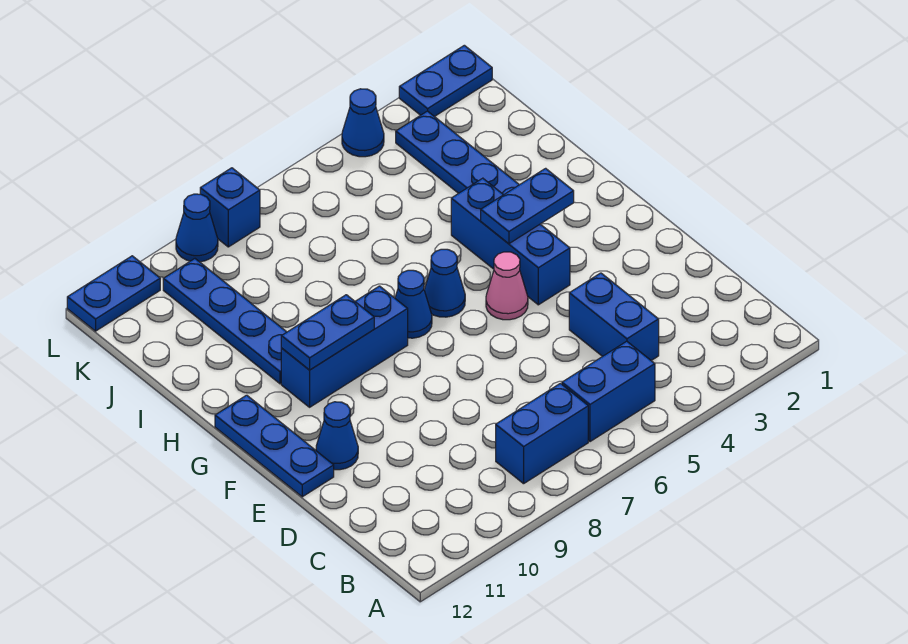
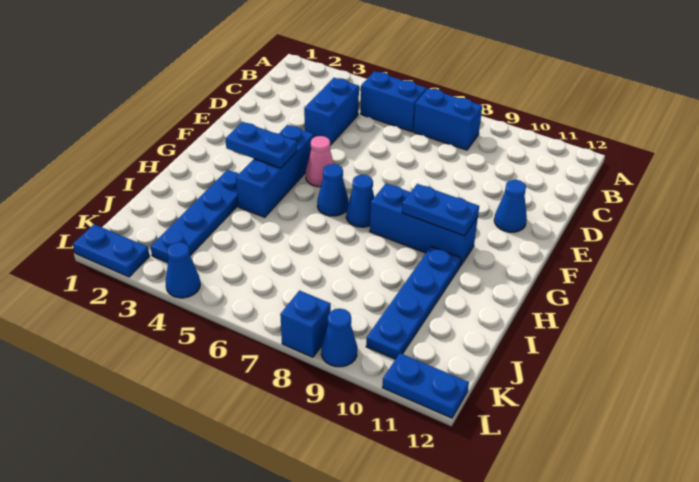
blue plate E12:G12 level 1 -> none

